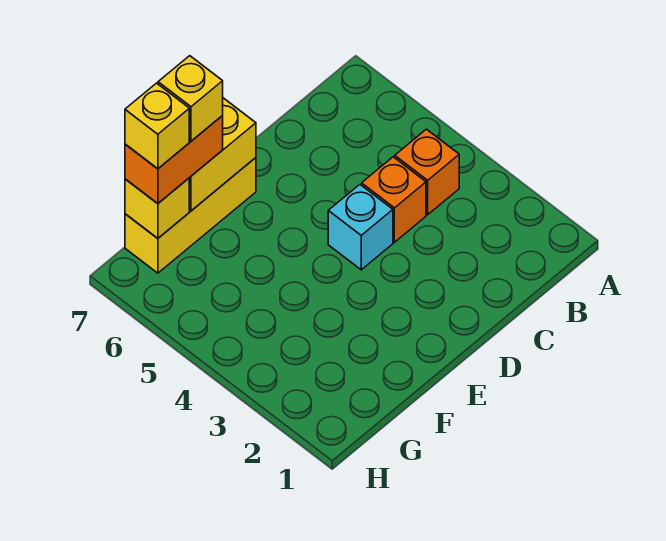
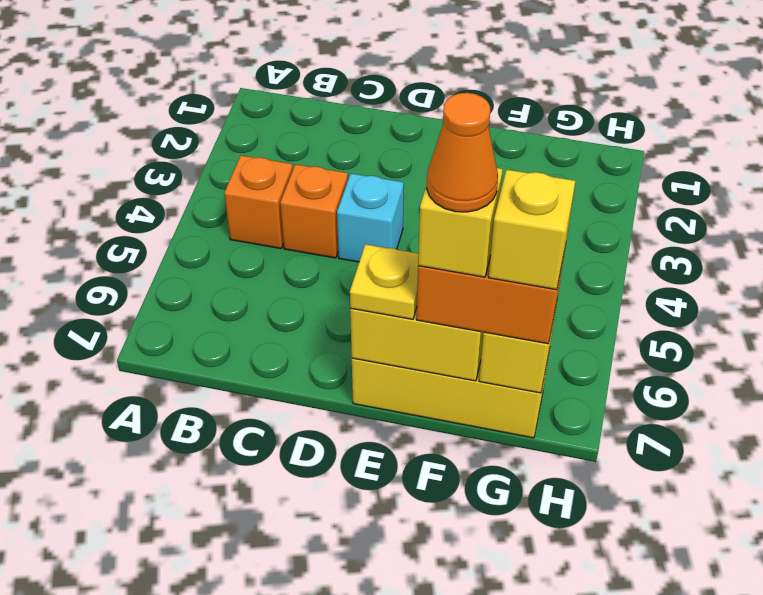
none -> yellow plate E7 level 3
none -> orange cone F7 level 5

